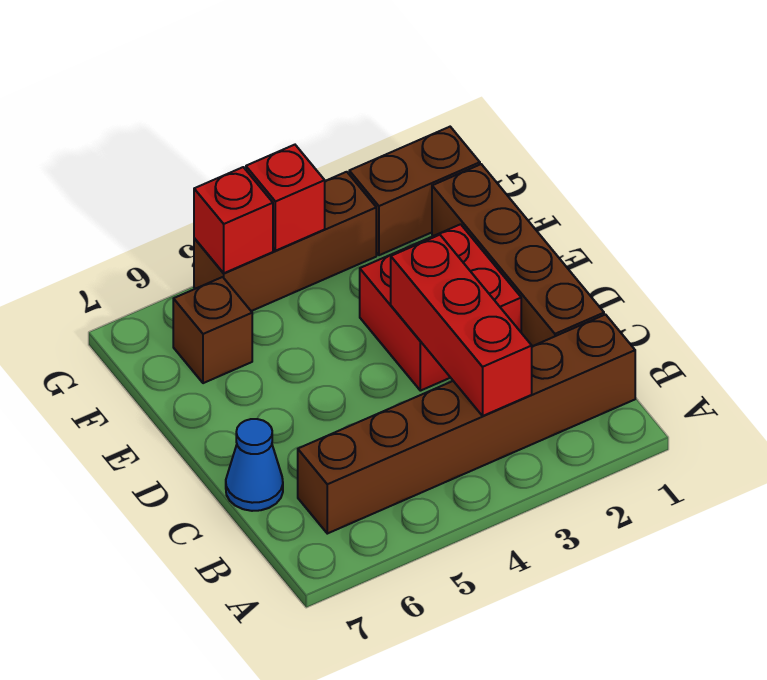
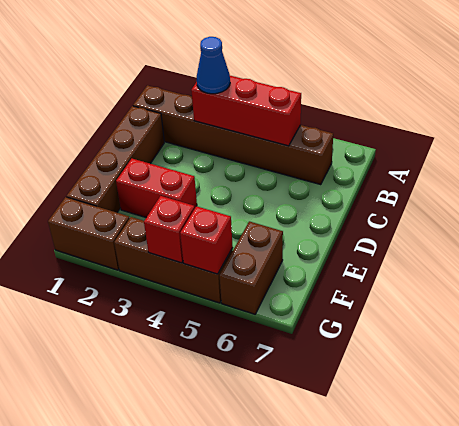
red brick B3:D3 level 2 -> red brick B3:B5 level 2
blue cone C7 level 1 -> blue cone B3 level 3
red brick D2:E3 level 1 -> red brick E2:E3 level 1
brown brick F6 level 1 -> brown brick F6:G6 level 1

